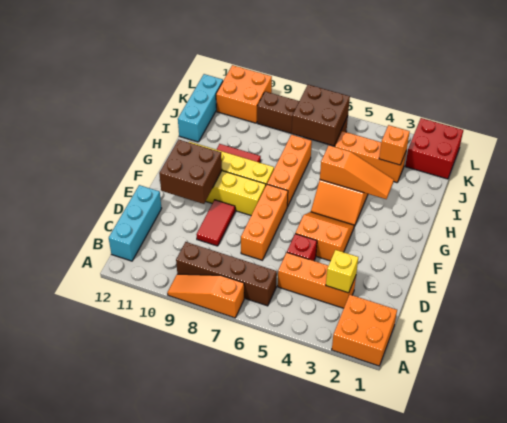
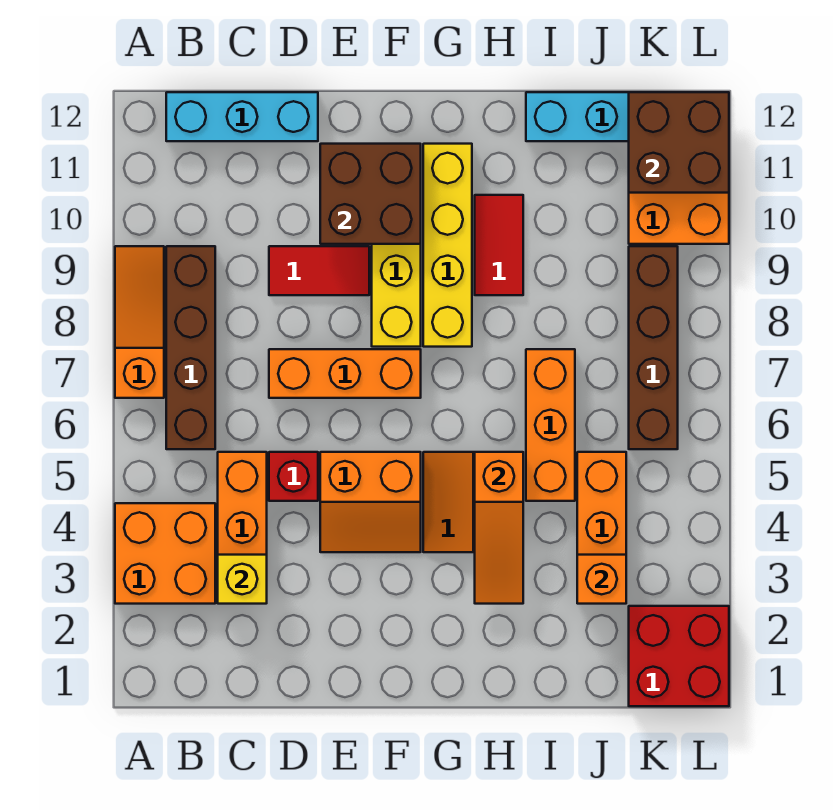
orange brick A1:B2 level 1 -> orange brick A3:B4 level 1
orange slope E4:F5 level 1 top E -> orange slope E4:F5 level 1 top 5
orange brick G7:I7 level 1 -> orange brick I5:I7 level 1
brown brick J6:K7 level 2 -> brown brick K11:L12 level 2

